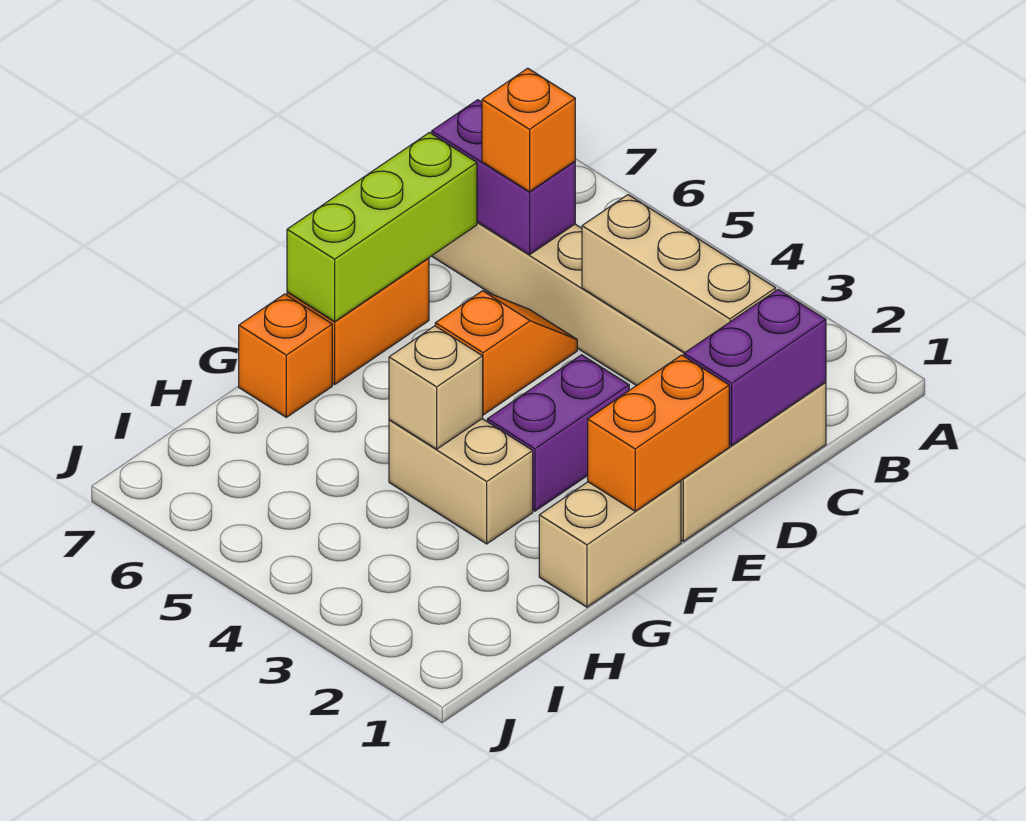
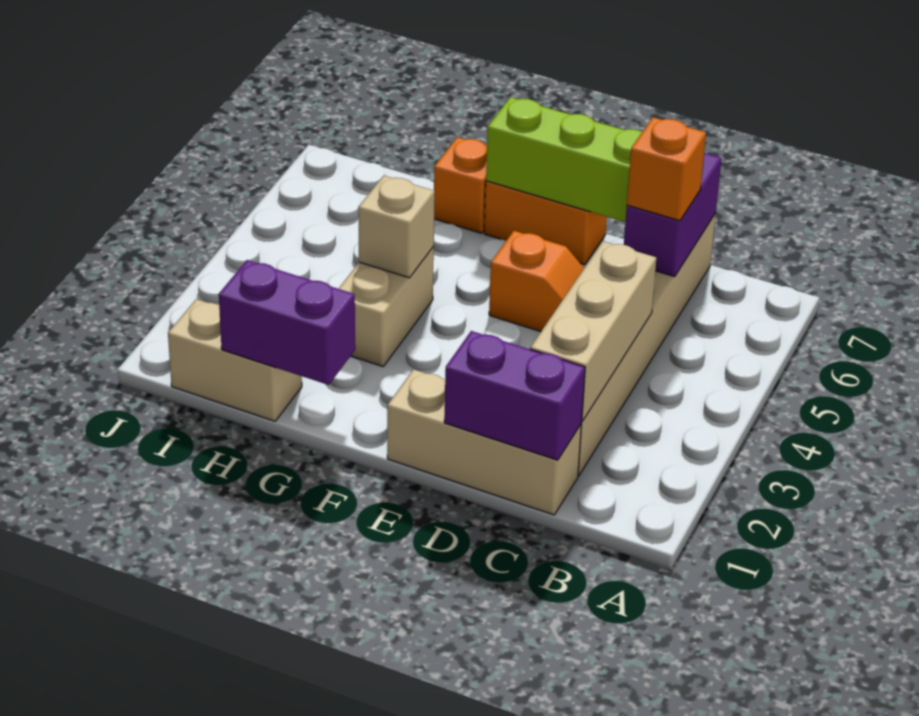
orange brick E1:F1 level 2 -> none
purple brick E3:F3 level 1 -> purple brick G1:H1 level 2
tan brick F1:G1 level 1 -> tan brick H1:I1 level 1

